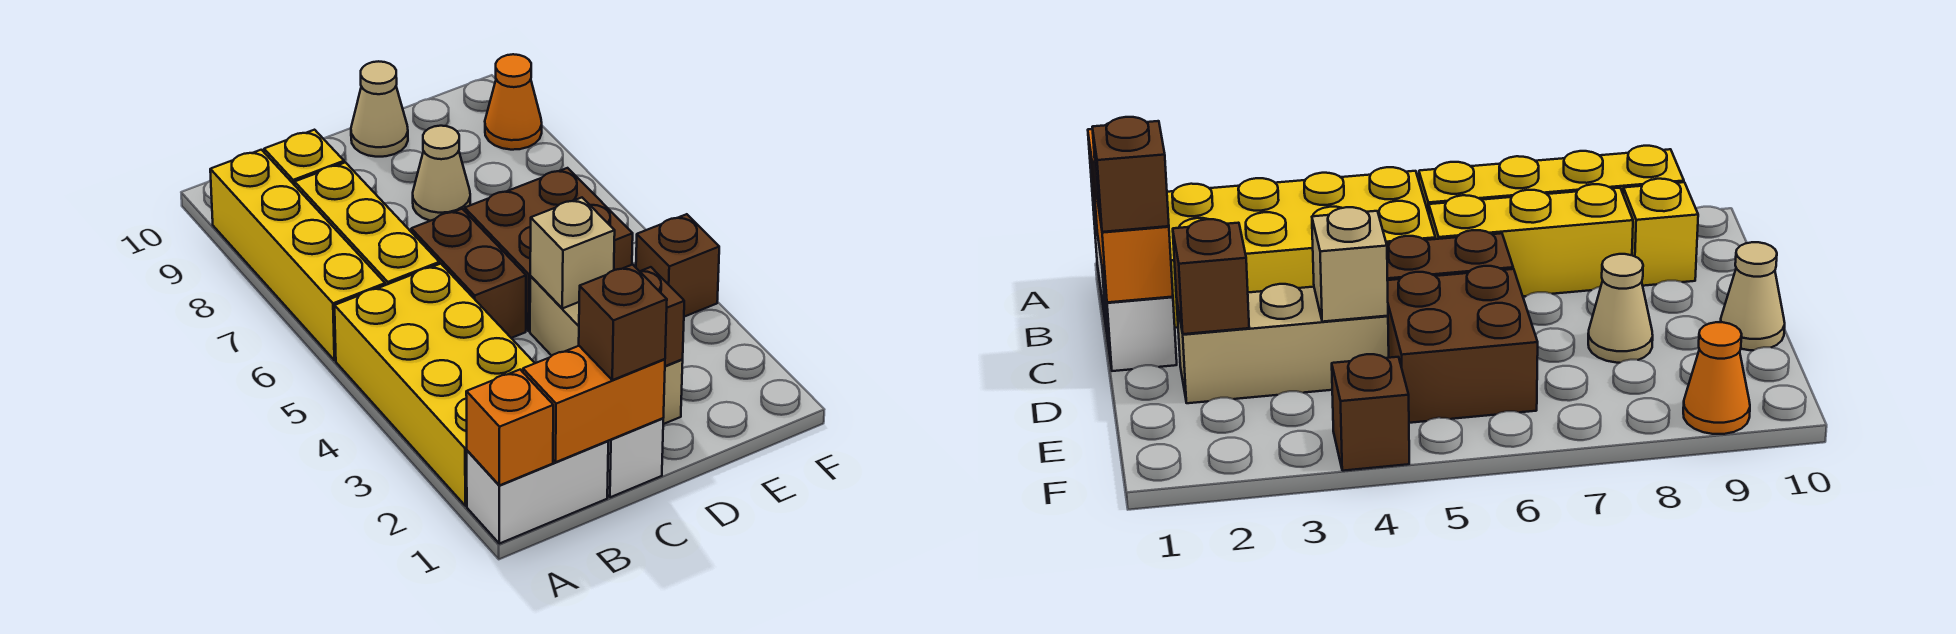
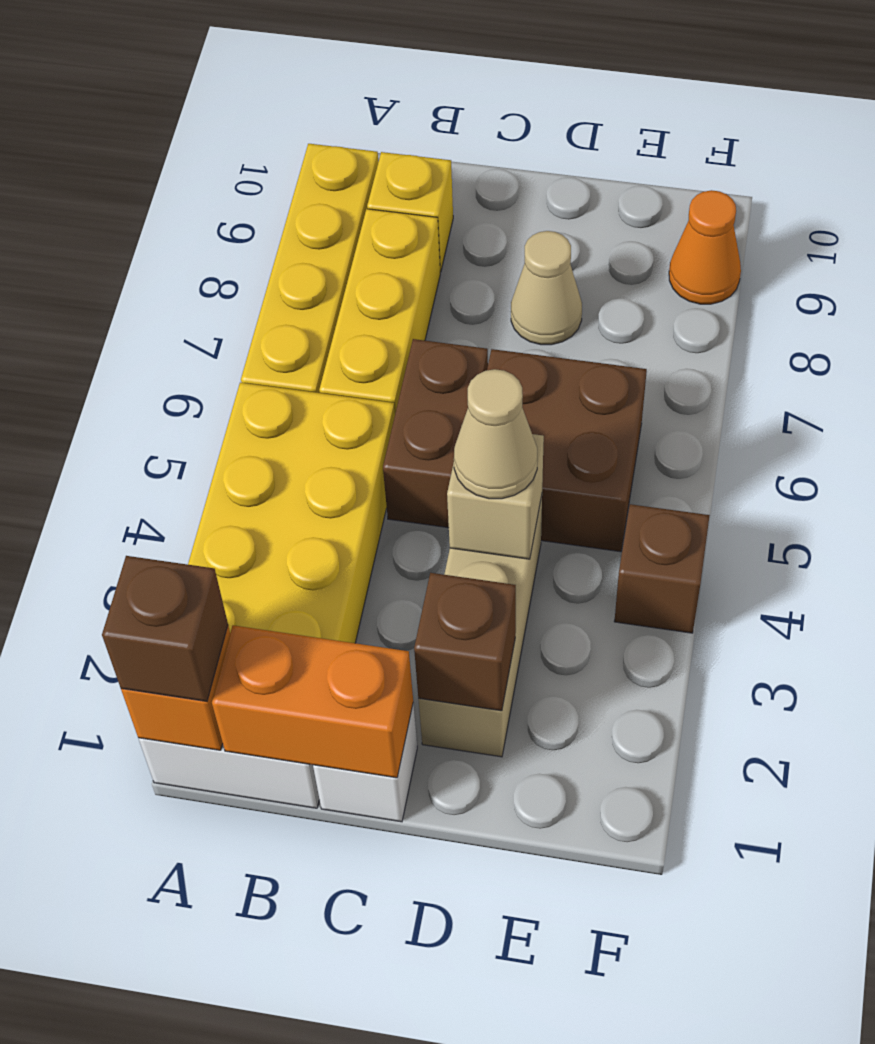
brown brick C1 level 3 -> brown brick A1 level 3
tan cone D10 level 1 -> tan cone D4 level 3

